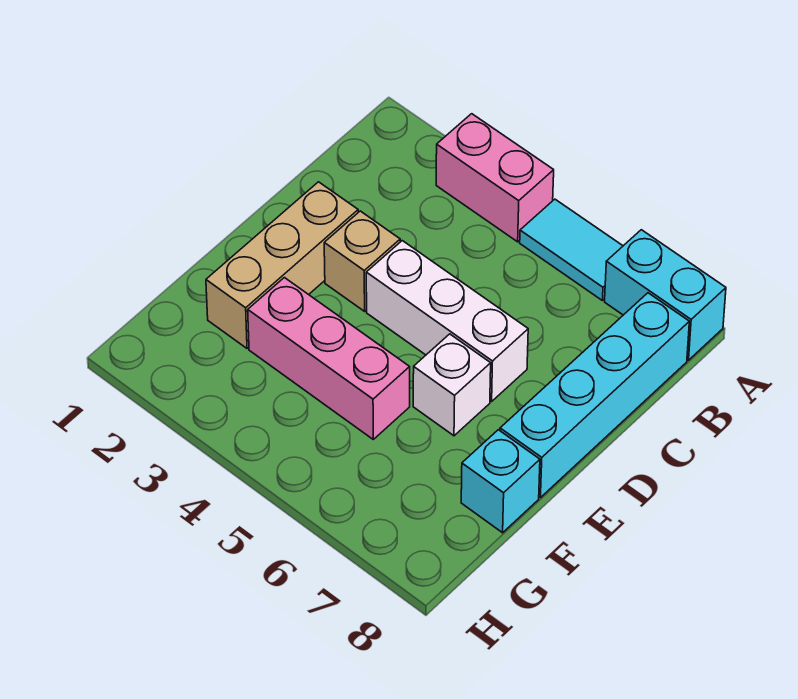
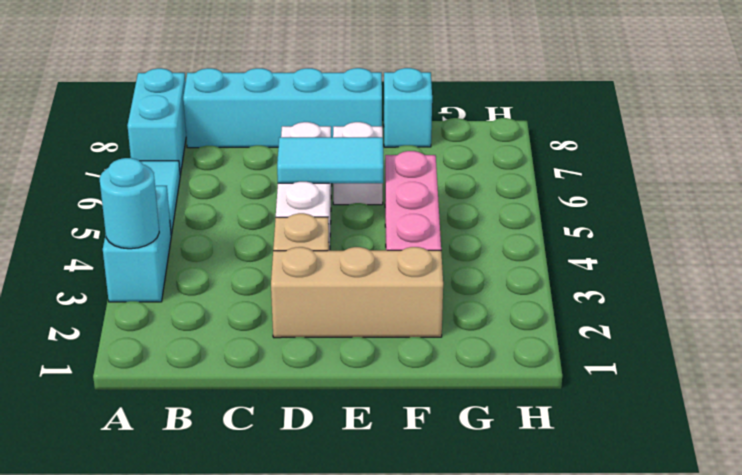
pink brick A3:A4 level 1 -> cyan brick A3:A4 level 1
none -> cyan round brick A3 level 2
none -> cyan tile D5:E5 level 2

